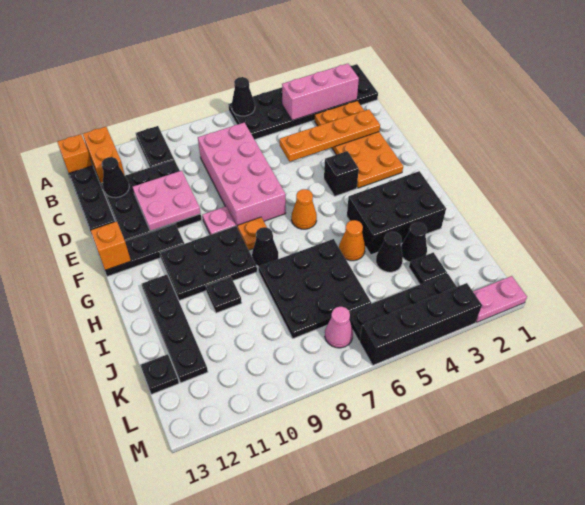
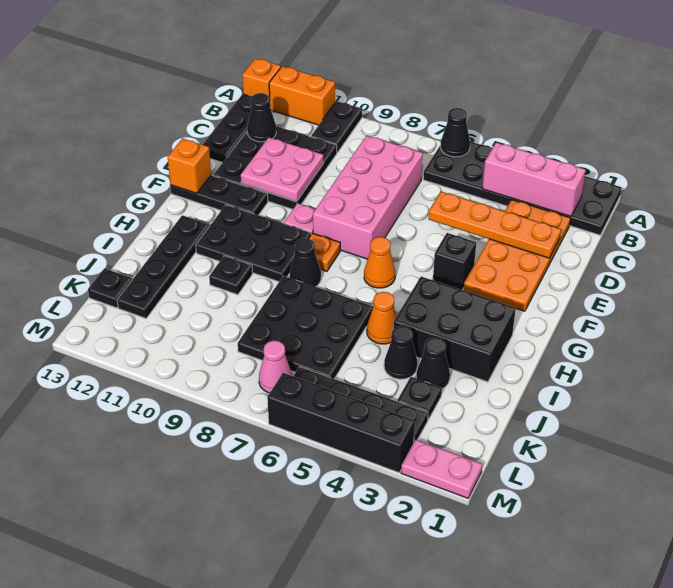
orange brick A12:B12 level 1 -> orange brick A11:A12 level 1

